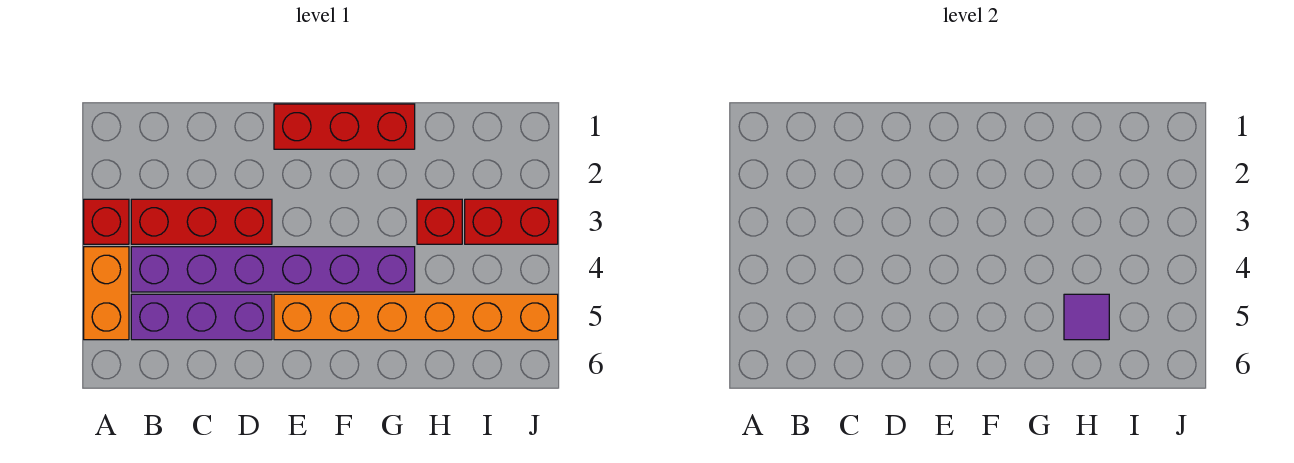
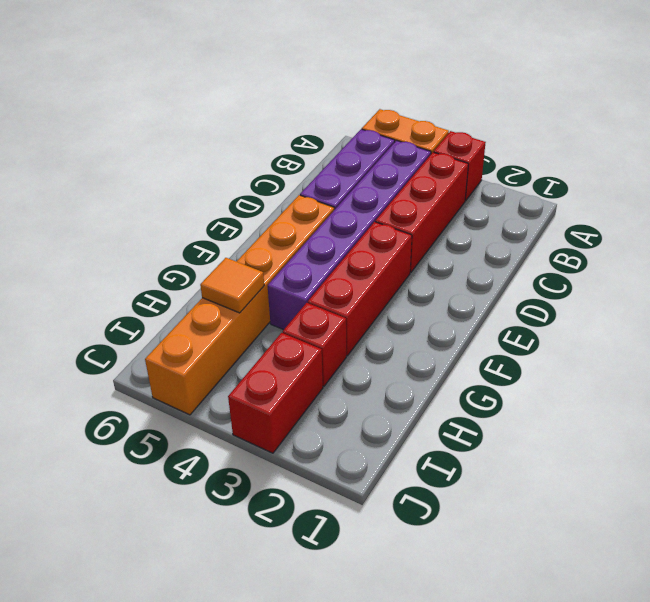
red brick E1:G1 level 1 -> red brick E3:G3 level 1
purple tile H5 level 2 -> orange tile H5 level 2

